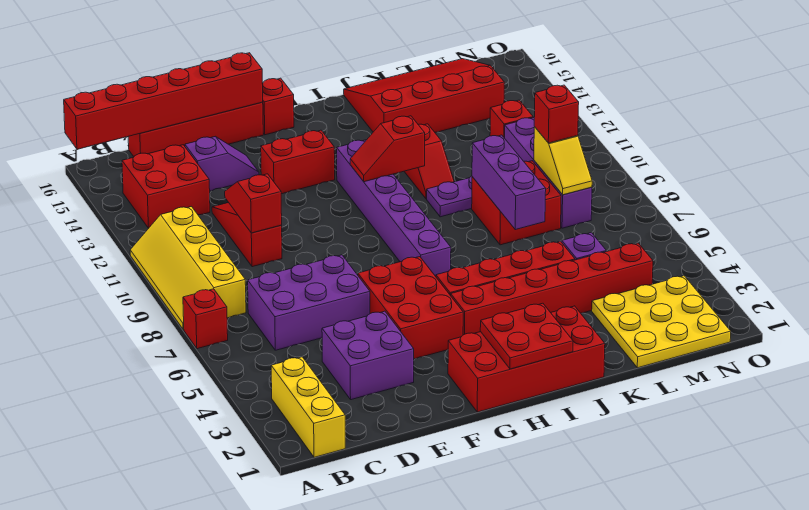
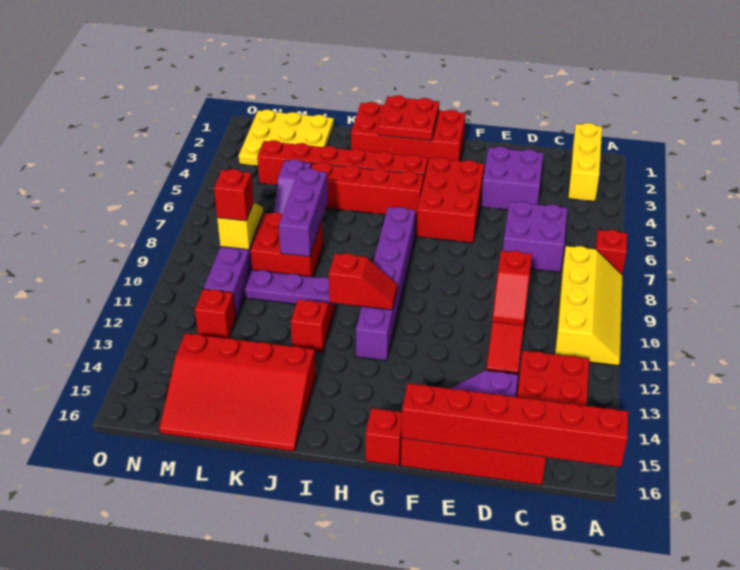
purple brick C6:E7 level 1 -> purple brick C6:D7 level 1
red brick F13:G13 level 1 -> none

